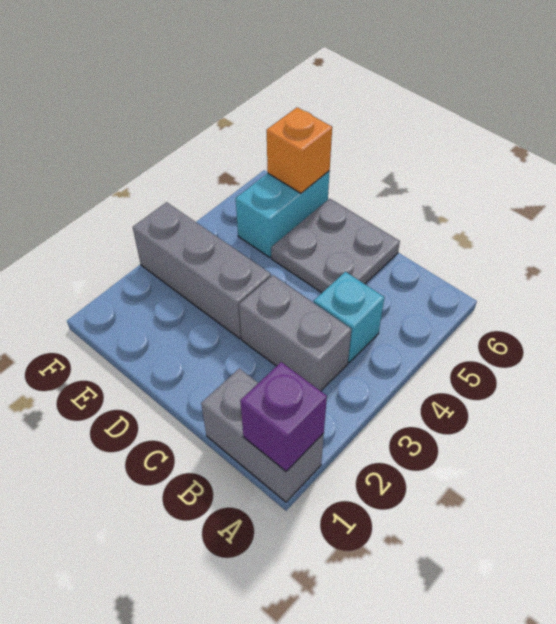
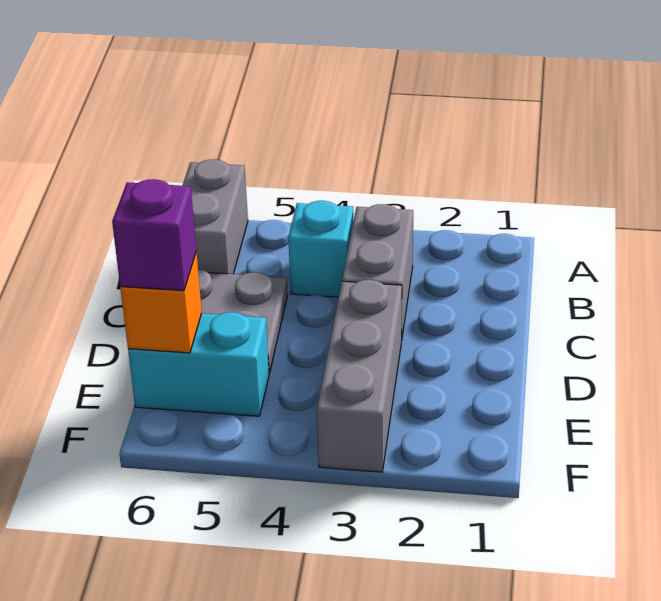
grey brick A1:B1 level 1 -> grey brick A6:B6 level 1
purple brick A1 level 2 -> purple brick E6 level 3

